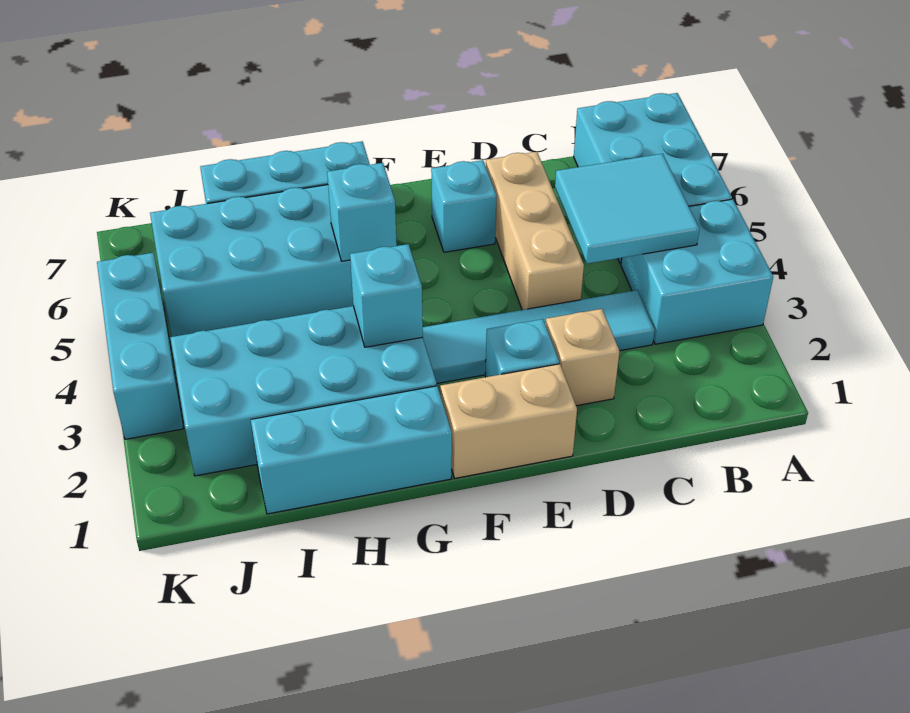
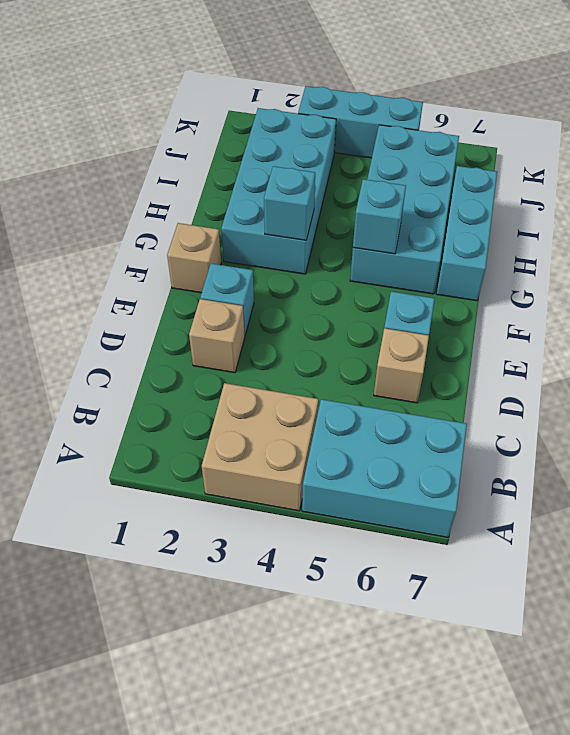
cyan brick A3:B4 level 1 -> tan brick A3:B4 level 1
cyan tile B4:C5 level 2 -> none
cyan tile C3:F3 level 1 -> none
tan brick D4:D6 level 1 -> tan brick D6 level 1
tan brick E1:F1 level 1 -> tan brick F1 level 1
cyan brick G1:I1 level 1 -> none

